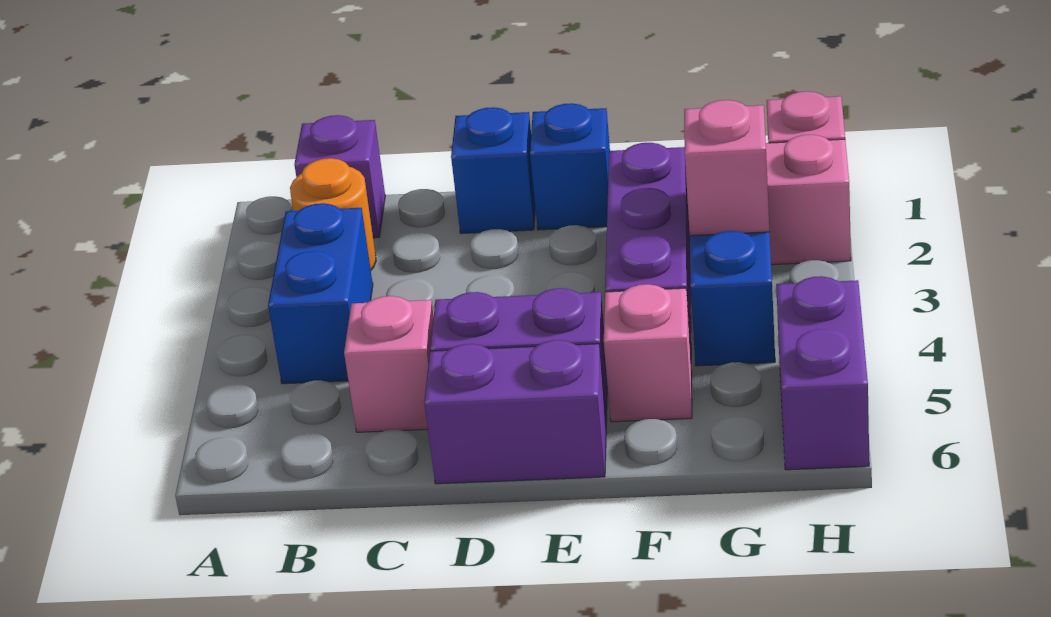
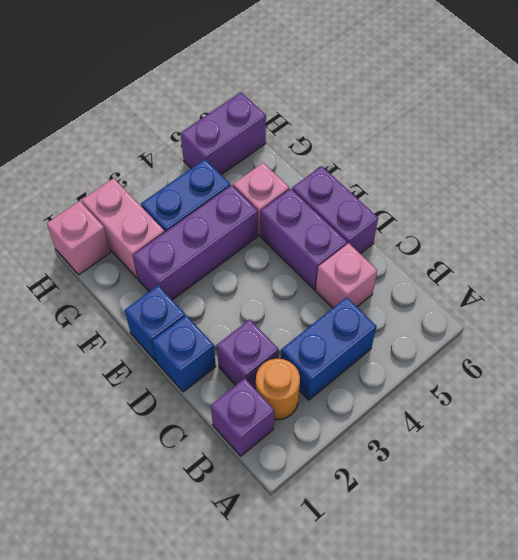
none -> purple brick C2 level 1
pink brick G3 level 2 -> none

